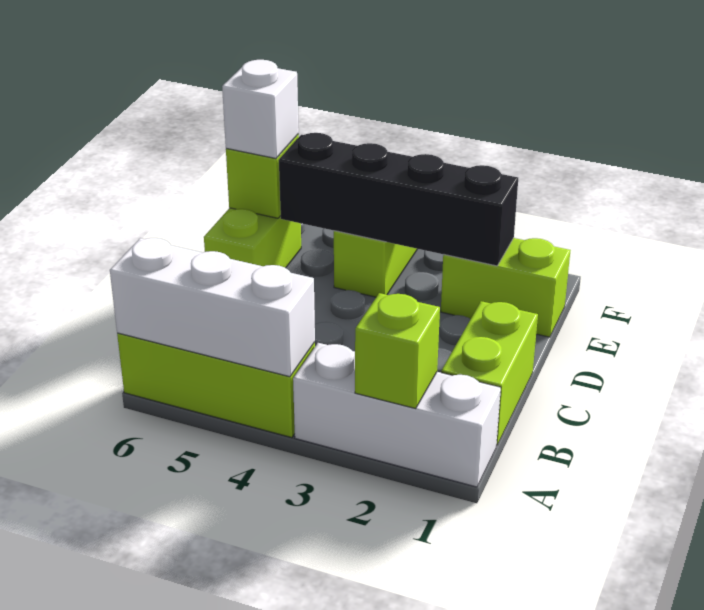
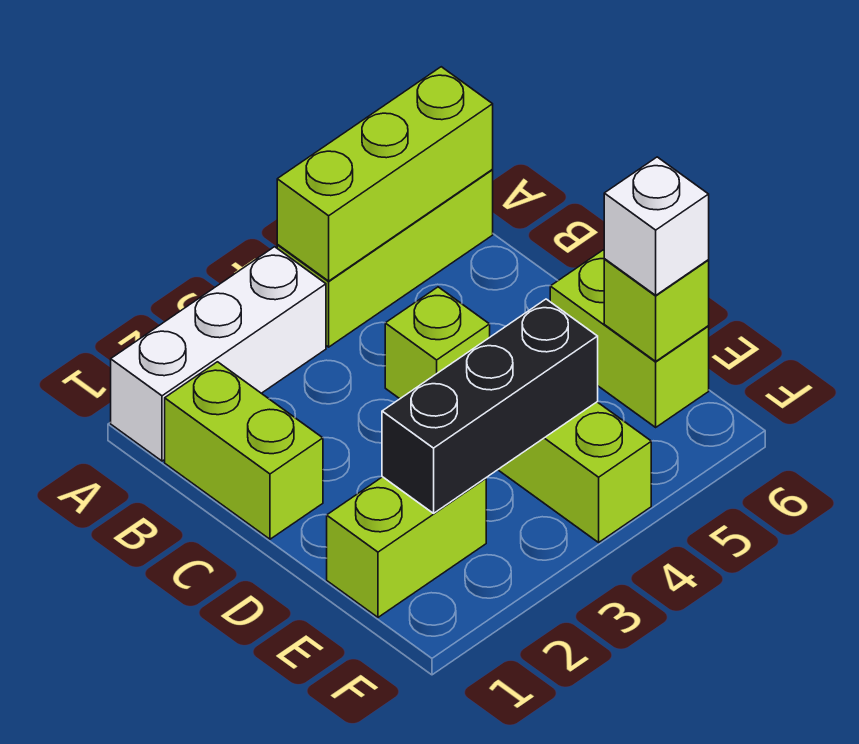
lime brick A2 level 2 -> lime brick C4 level 1
white brick A4:A6 level 2 -> lime brick A4:A6 level 2
black brick E2:E5 level 2 -> black brick E2:E4 level 2

